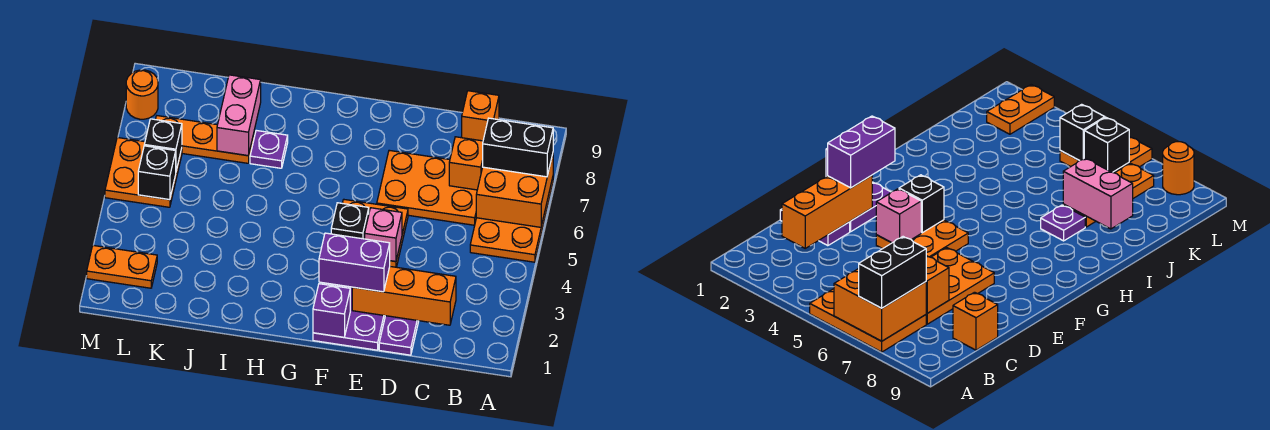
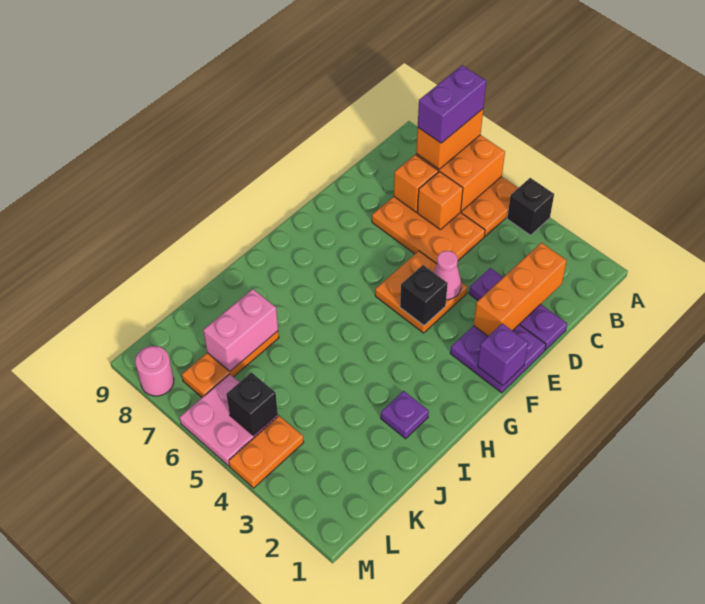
black brick A7:B7 level 3 -> orange brick A7:B7 level 3
orange plate C6:E7 level 1 -> orange plate C5:D7 level 1
orange brick C9 level 1 -> orange brick C6 level 2
purple plate D1:D2 level 1 -> purple plate D1:D3 level 1
purple brick E2:F2 level 3 -> purple brick A7:B7 level 4
pink brick E4 level 2 -> pink cone E4 level 2
purple plate I7 level 1 -> purple plate I2 level 1
pink brick J7:J8 level 2 -> pink brick J7:K7 level 2
orange plate L2:M2 level 1 -> orange plate L4:M4 level 1
orange plate L5:M6 level 1 -> pink plate L5:M6 level 1
black brick L6 level 2 -> black brick A4 level 1
orange round brick M8 level 1 -> pink round brick M8 level 1

